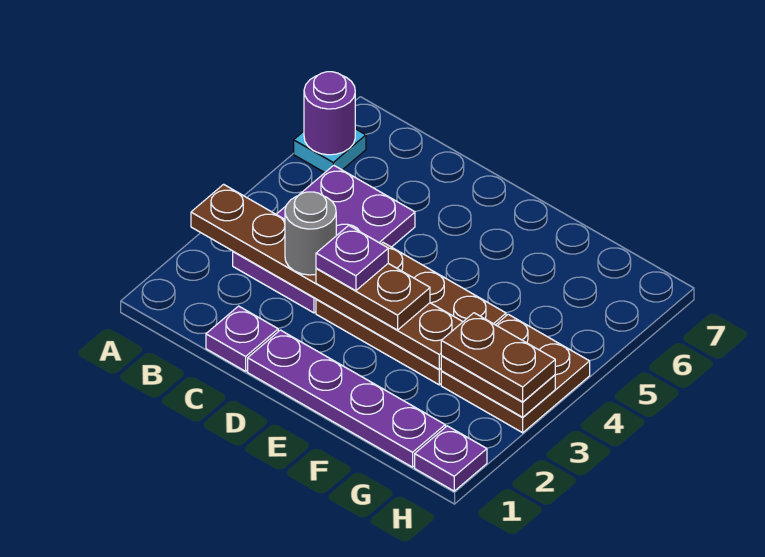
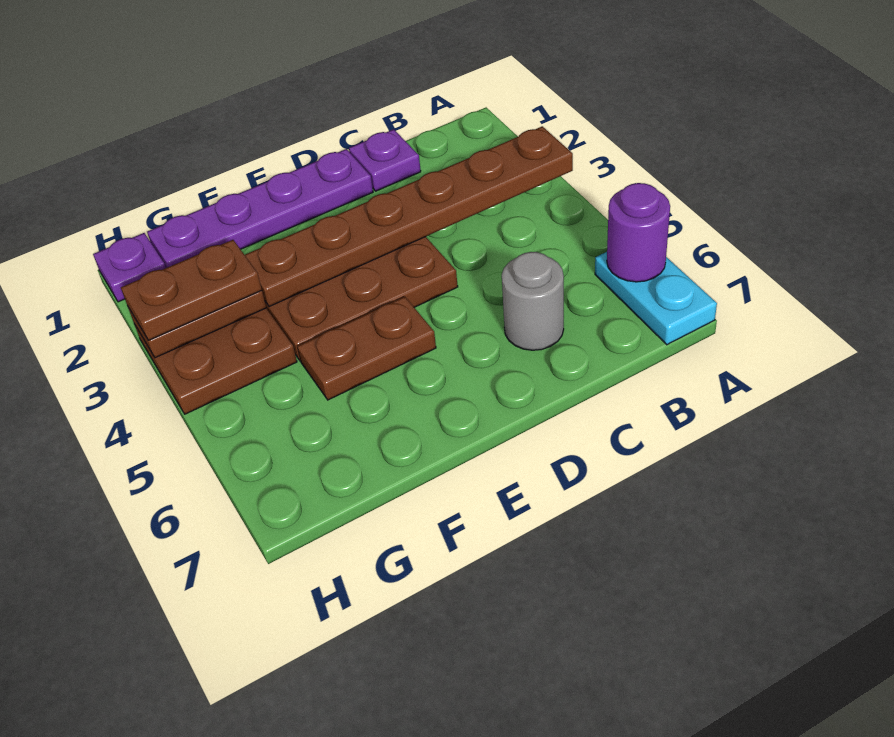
cyan plate A6 level 1 -> cyan plate A6:A7 level 1
purple plate B3:C5 level 1 -> none
grey round brick C3 level 3 -> grey round brick C6 level 1
brown plate D3:E3 level 3 -> brown plate E5:F5 level 1
purple plate D3 level 4 -> none

